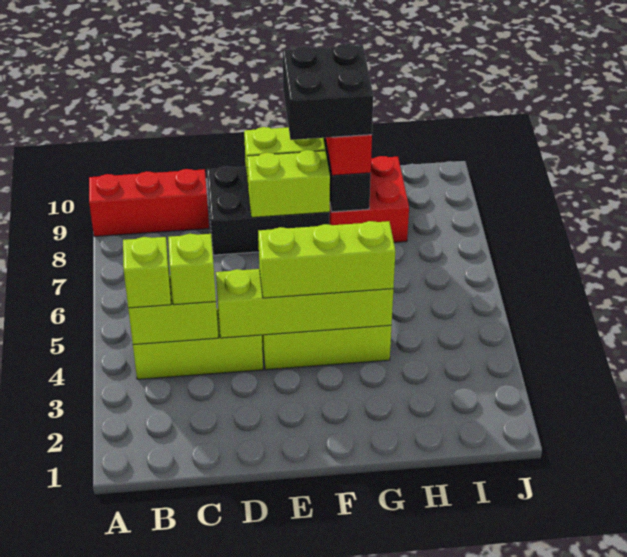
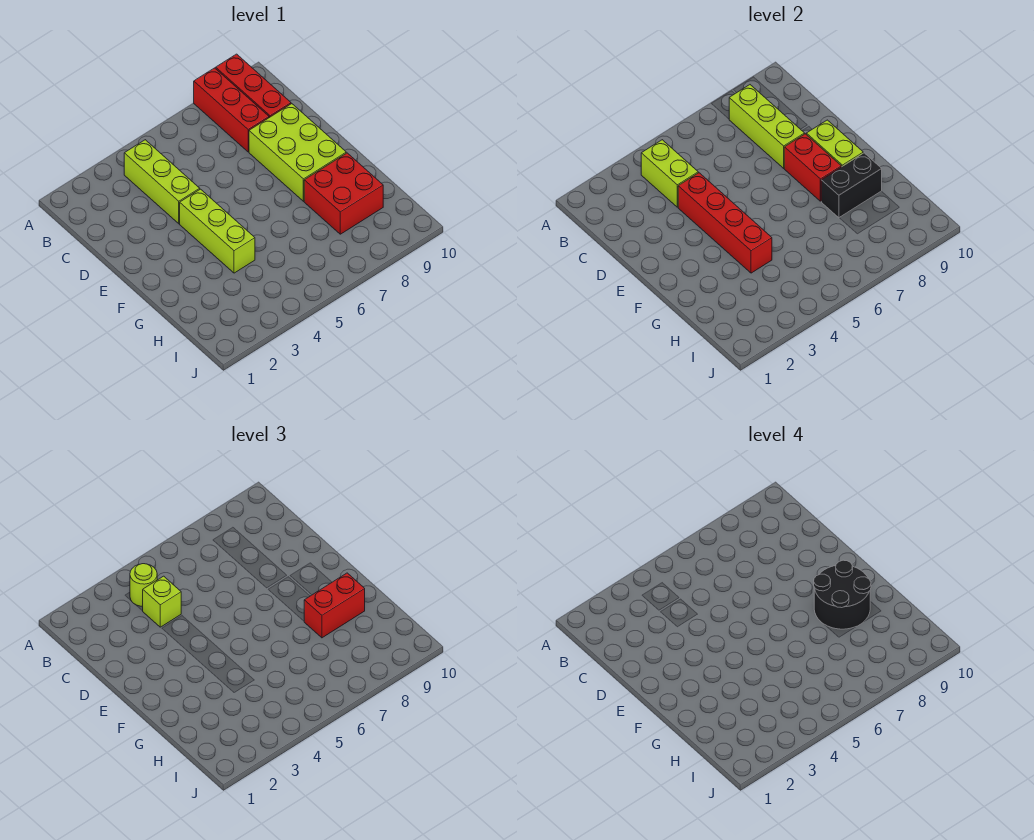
none -> red brick A8:C8 level 1
lime brick B4 level 3 -> lime round brick B4 level 3
lime brick D4:G4 level 2 -> red brick D4:G4 level 2
black brick D8:F9 level 1 -> lime brick D8:F9 level 1
lime brick E4:G4 level 3 -> lime brick B8:D8 level 2
lime brick E8:F8 level 2 -> red brick E8:F8 level 2
black brick F8:G9 level 4 -> black round brick F8:G9 level 4

